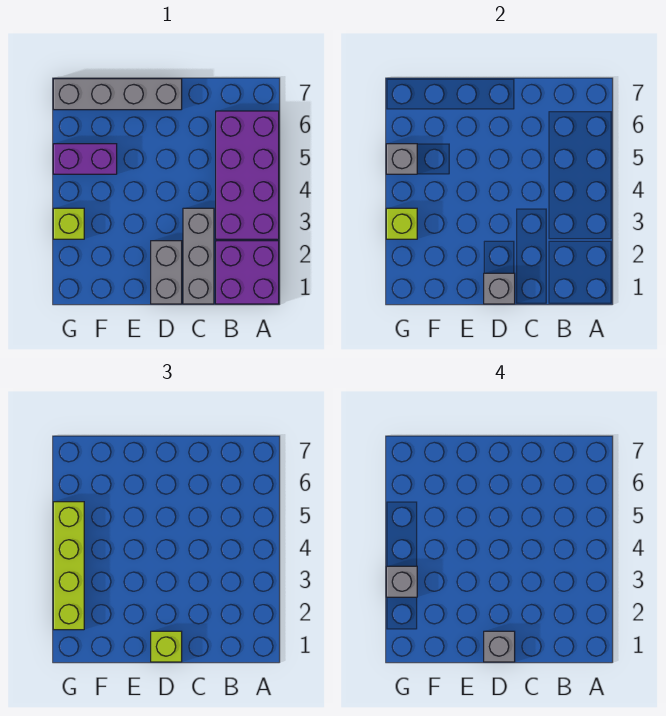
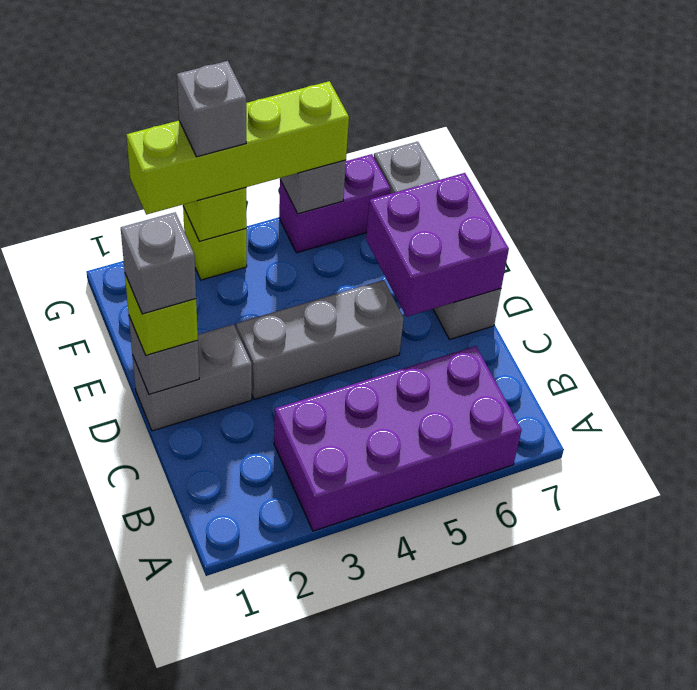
purple brick A1:B2 level 1 -> purple brick D6:E7 level 2
grey brick C1:C3 level 1 -> grey brick D3:D5 level 1
purple brick F5:G5 level 1 -> purple brick G5:G6 level 1

